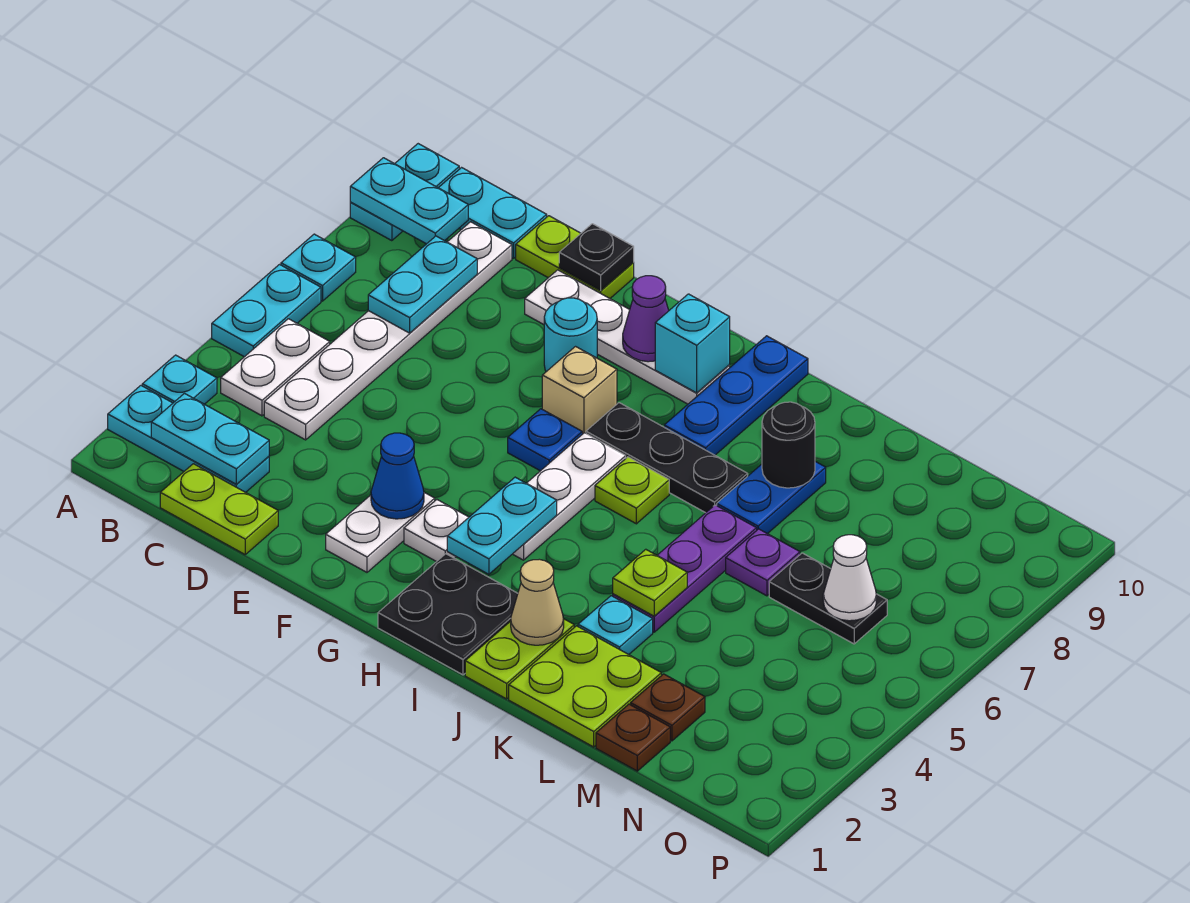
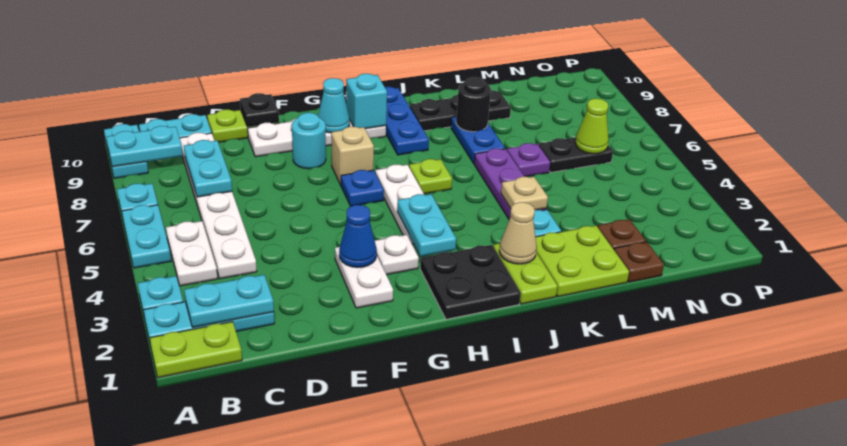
lime plate C1:D1 level 1 -> lime plate A1:B1 level 1
purple cone G9 level 2 -> cyan cone G9 level 2
black plate H7:J7 level 1 -> black plate J9:L9 level 1
lime plate K4 level 2 -> tan plate K4 level 2
white cone N6 level 2 -> lime cone N6 level 2

